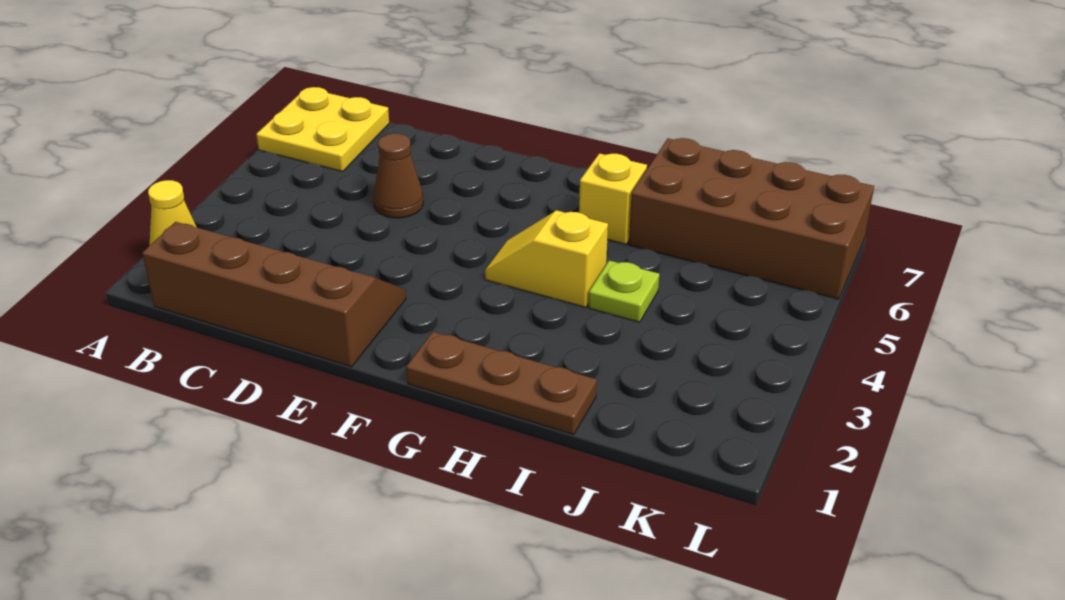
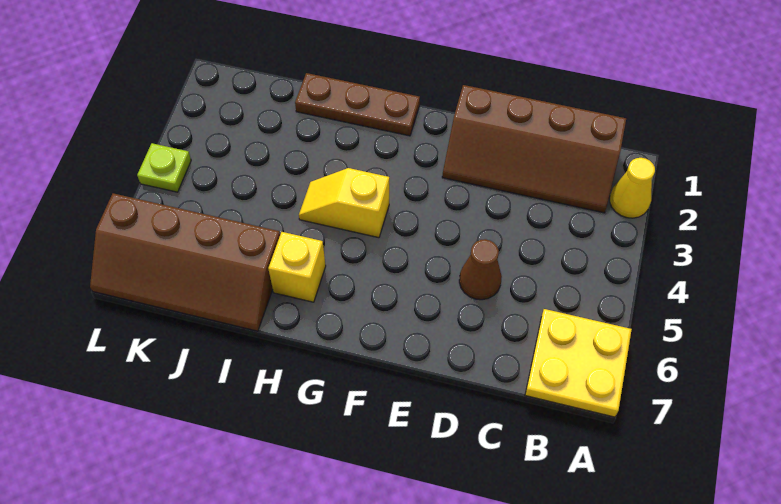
yellow slope G4:H4 level 1 top H -> yellow slope G4:H4 level 1 top G
lime plate I4 level 1 -> lime plate L4 level 1
brown brick I6:L7 level 1 -> brown slope I6:L7 level 1 top 6

